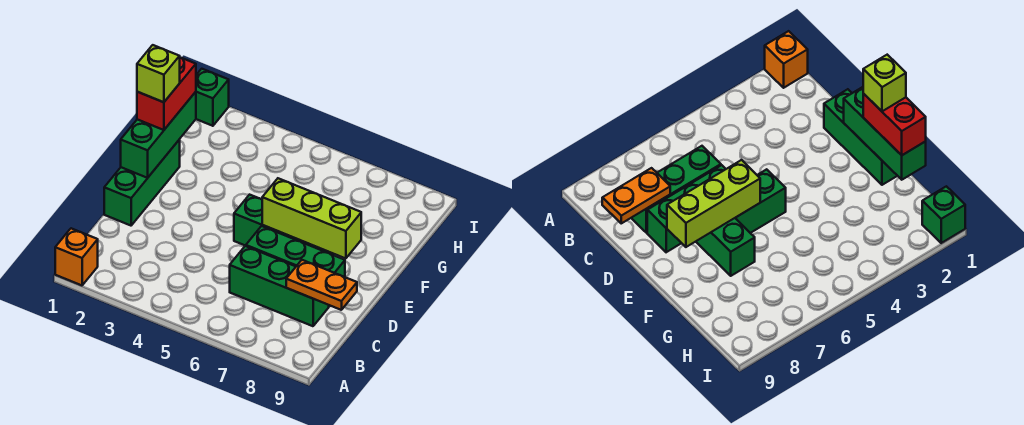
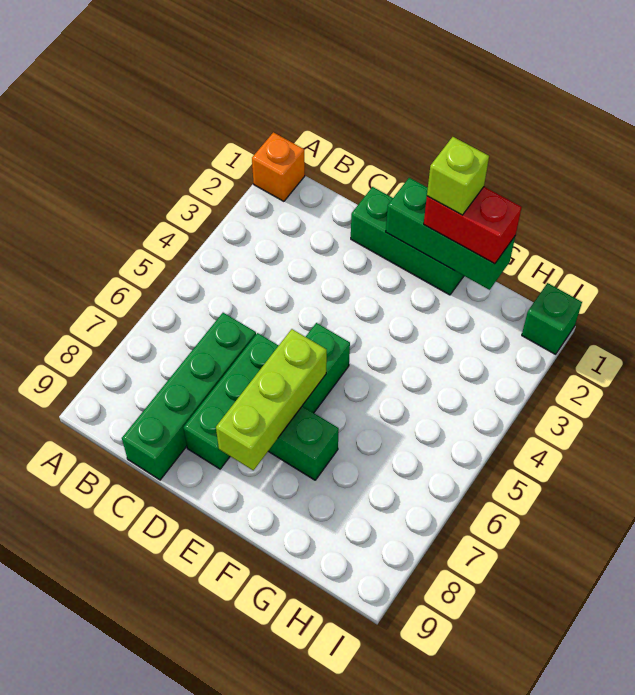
green brick C6:C8 level 1 -> green brick C6:C9 level 1
orange plate C8:C9 level 2 -> none

